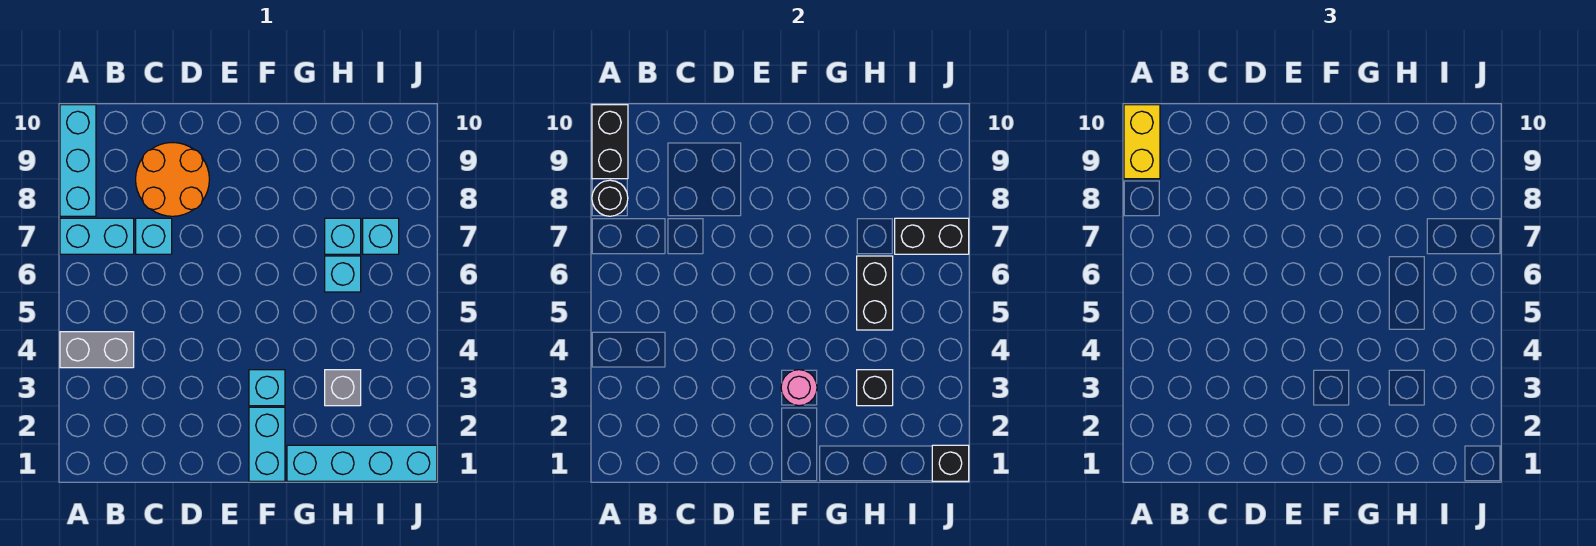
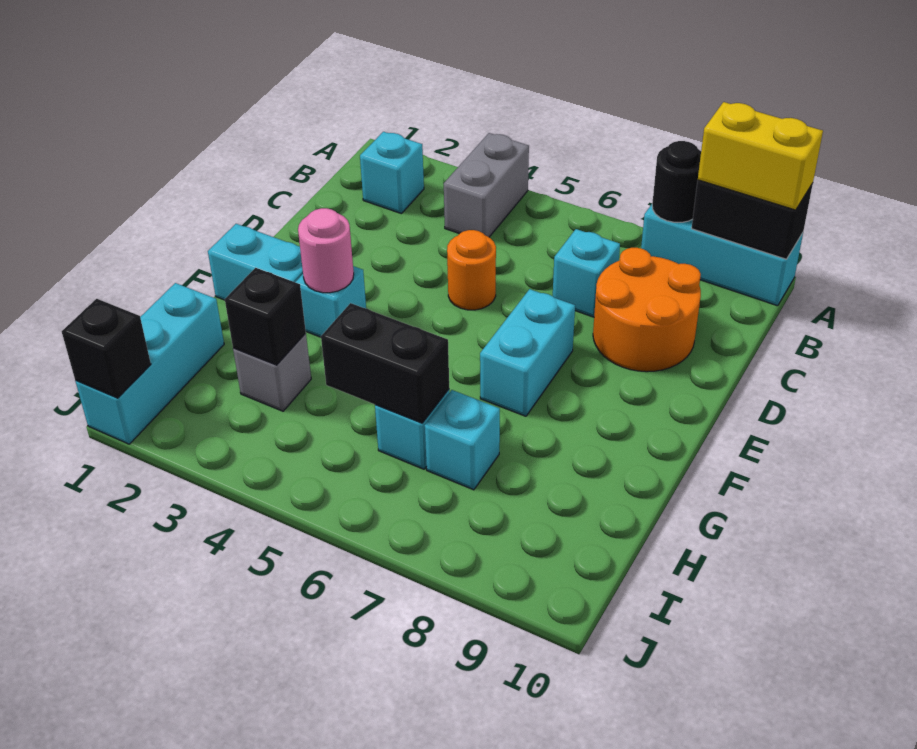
cyan brick A7:B7 level 1 -> cyan brick E7:F7 level 1
none -> orange round brick D5 level 1
cyan brick G1:J1 level 1 -> cyan brick H1:J1 level 1
cyan brick I7 level 1 -> cyan brick B2 level 1
black brick I7:J7 level 2 -> none

